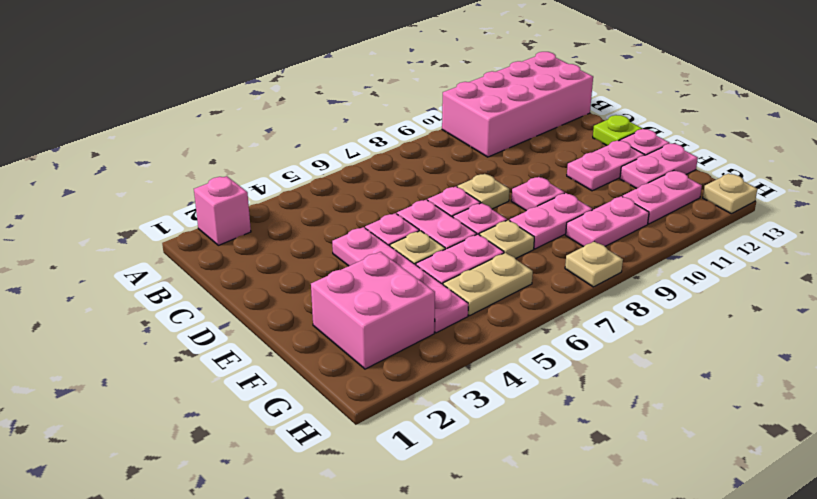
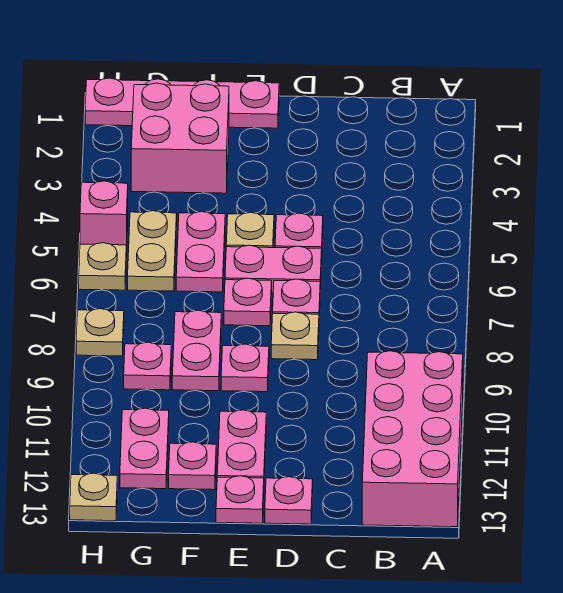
pink brick A2 level 1 -> pink brick H5 level 1
pink plate D4:G4 level 1 -> pink plate E1:H1 level 1
lime plate D13 level 1 -> pink plate D13 level 1
tan plate F7 level 1 -> tan plate H6 level 1
pink plate F12:F13 level 1 -> pink plate F12 level 1
pink plate G9:G10 level 1 -> pink plate G9 level 1

